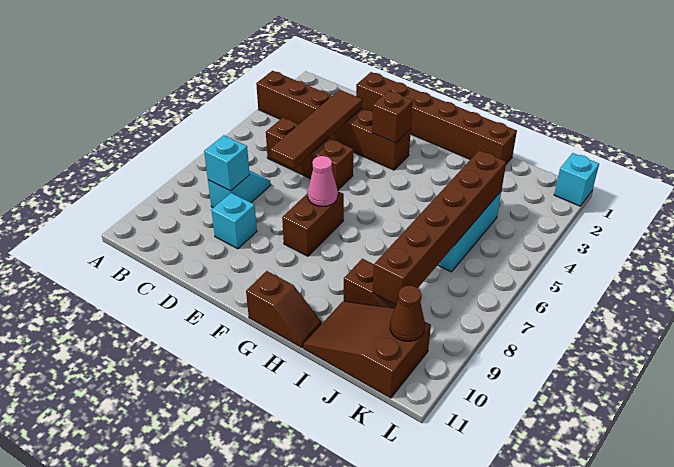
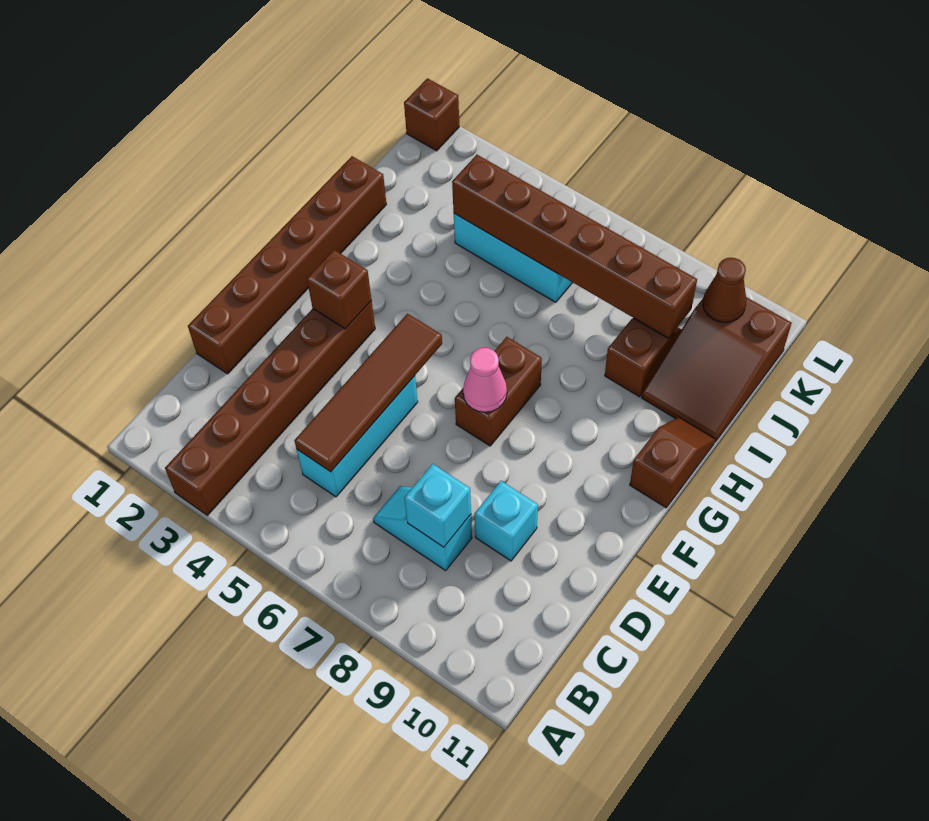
brown brick C5:E5 level 1 -> cyan brick C5:E5 level 1
brown tile D3:D6 level 2 -> brown tile C5:F5 level 2
brown brick F7:F8 level 1 -> brown brick F7:G7 level 1
cyan brick L1 level 1 -> brown brick L1 level 1

